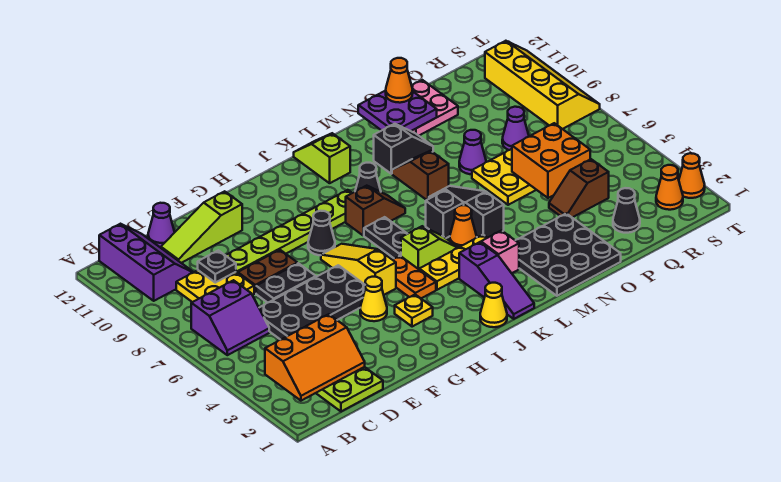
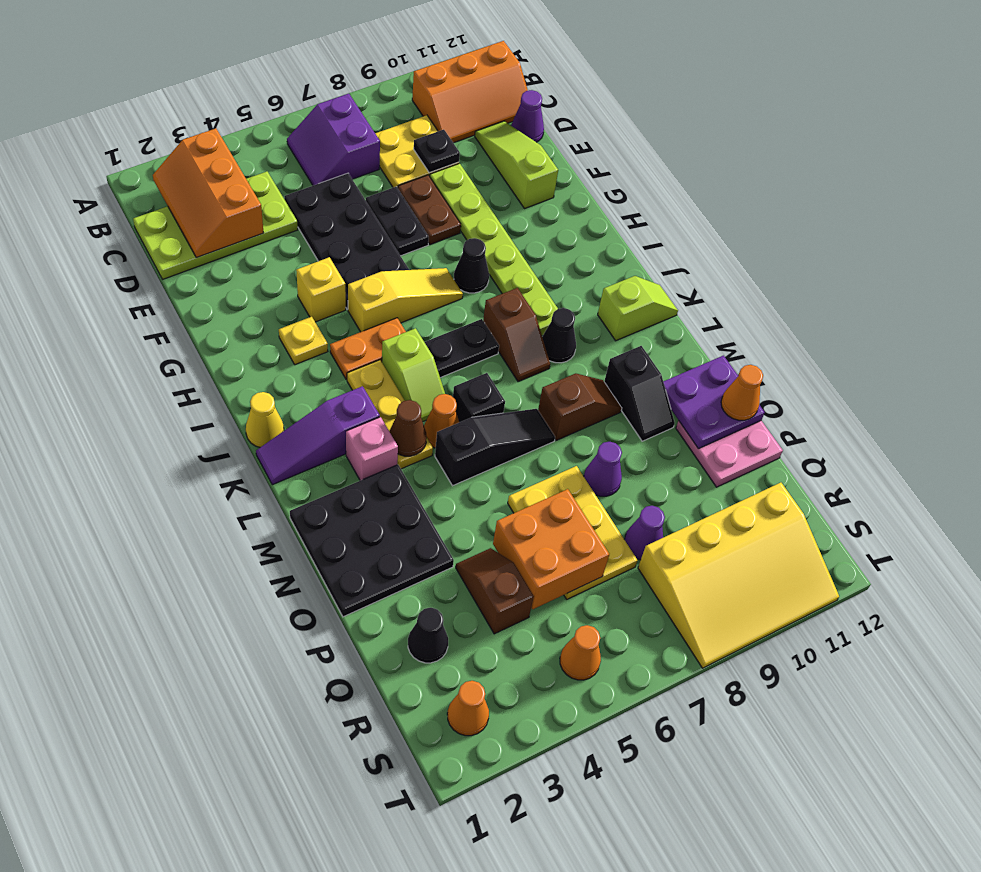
purple slope B10:C12 level 1 top B -> orange slope B10:C12 level 1 top B
yellow cone G4 level 1 -> yellow brick G4 level 1
none -> brown cone L4 level 2
yellow slope S8:T11 level 1 top S -> yellow slope R8:T11 level 1 top R
orange cone T2 level 1 -> orange cone S5 level 1

